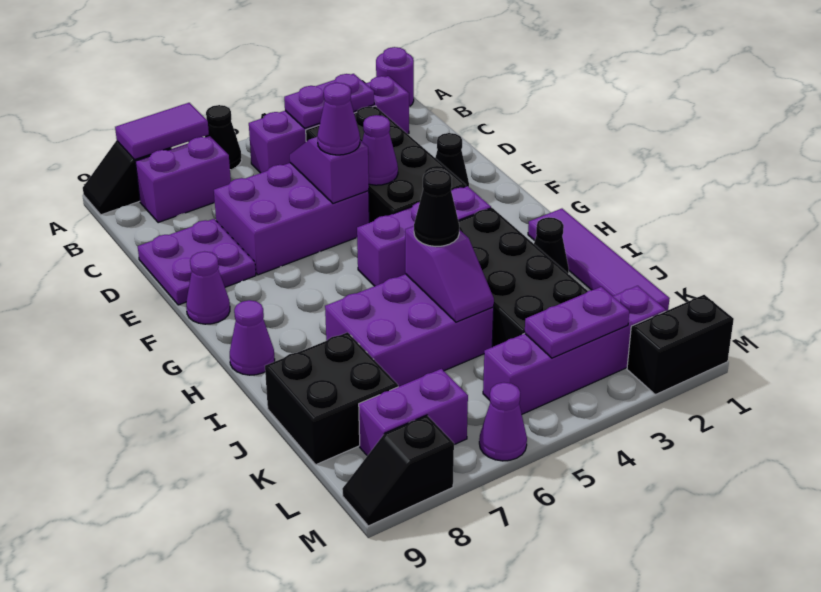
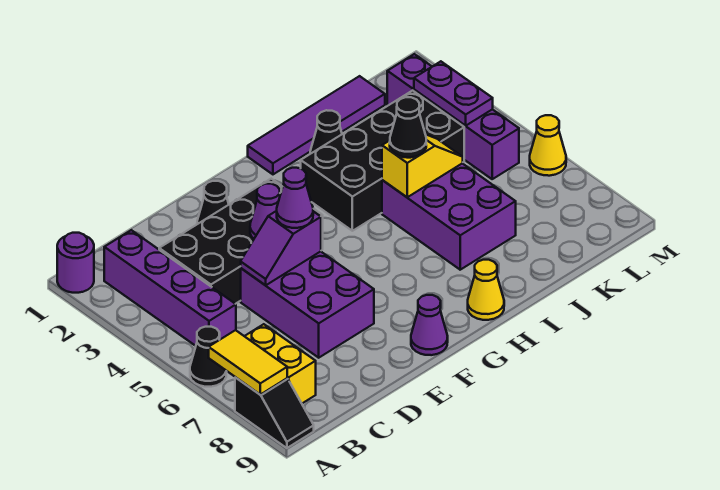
purple tile A7:A8 level 2 -> yellow tile A7:A8 level 2
purple plate B3:B4 level 2 -> none
purple brick B7:B8 level 1 -> yellow brick B7:B8 level 1
purple plate D8:E9 level 1 -> none
purple brick G3:G5 level 1 -> none
purple cone H9 level 1 -> yellow cone H9 level 1
purple slope I5:J5 level 2 top I -> yellow slope I5:J5 level 2 top I
black brick J8:K9 level 1 -> none
purple brick L7:L8 level 1 -> none
black brick M1:M2 level 1 -> none
purple cone M6 level 1 -> yellow cone M6 level 1
black slope M8:M9 level 1 top 8 -> none

